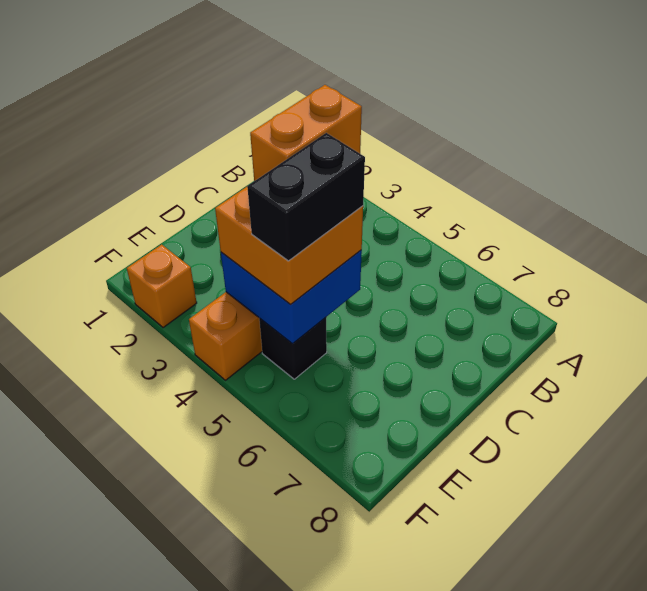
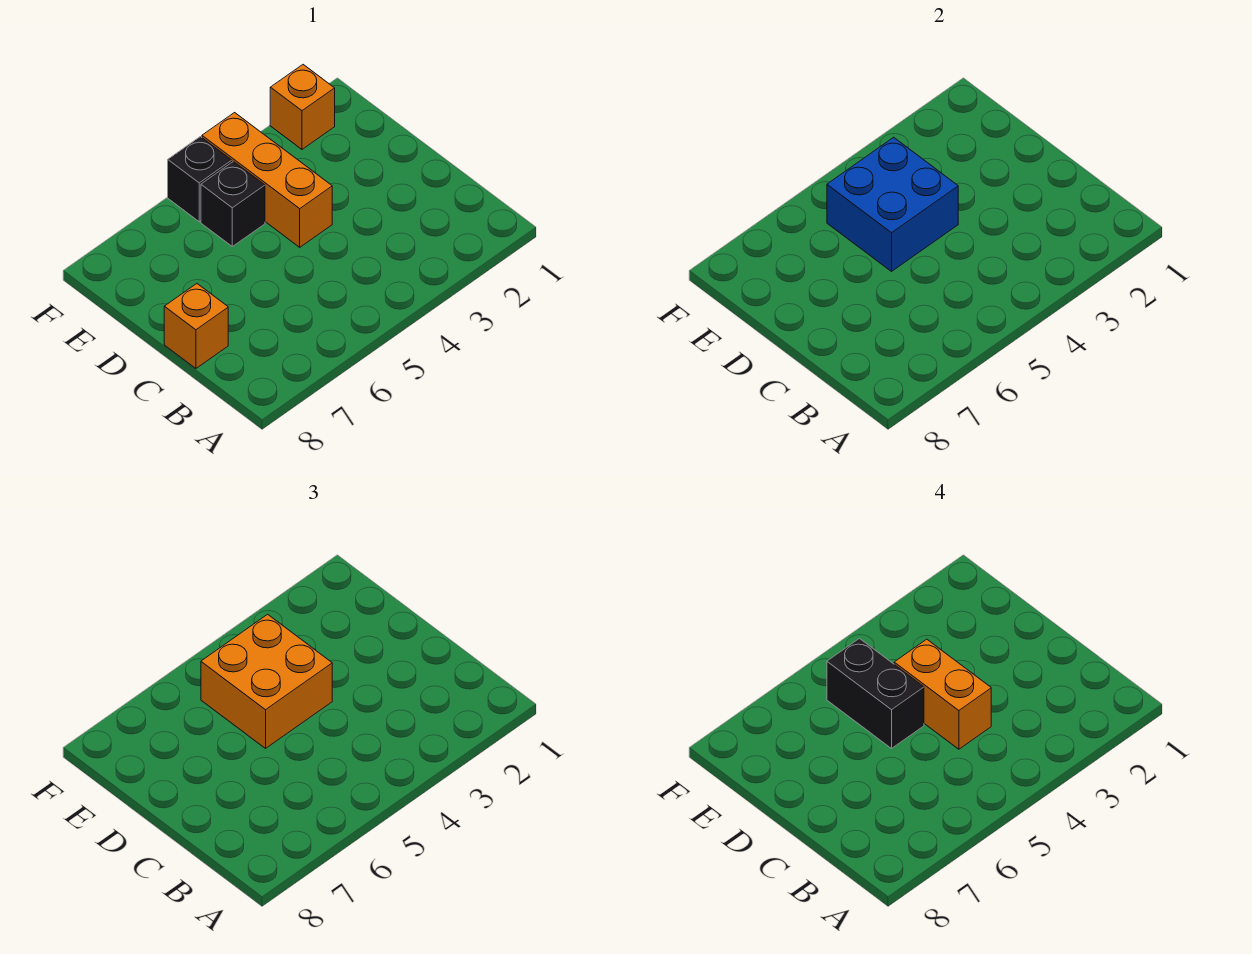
none -> orange brick C8 level 1
none -> black brick F5 level 1

